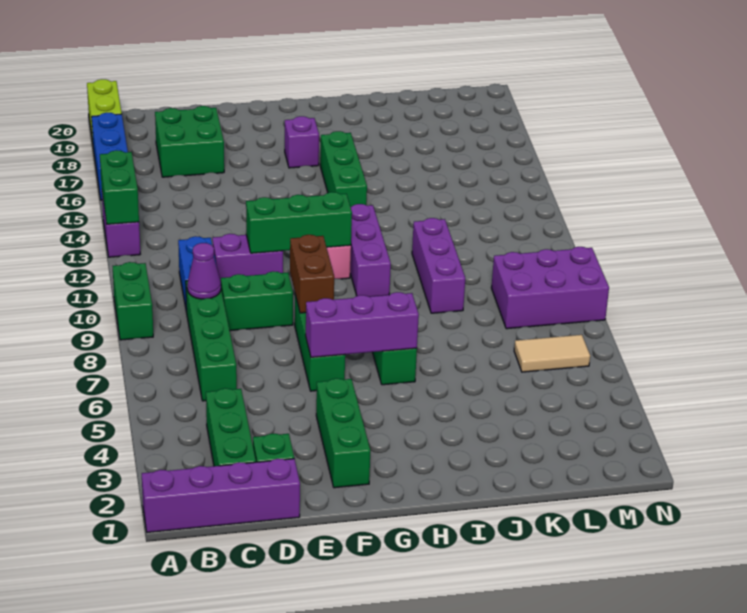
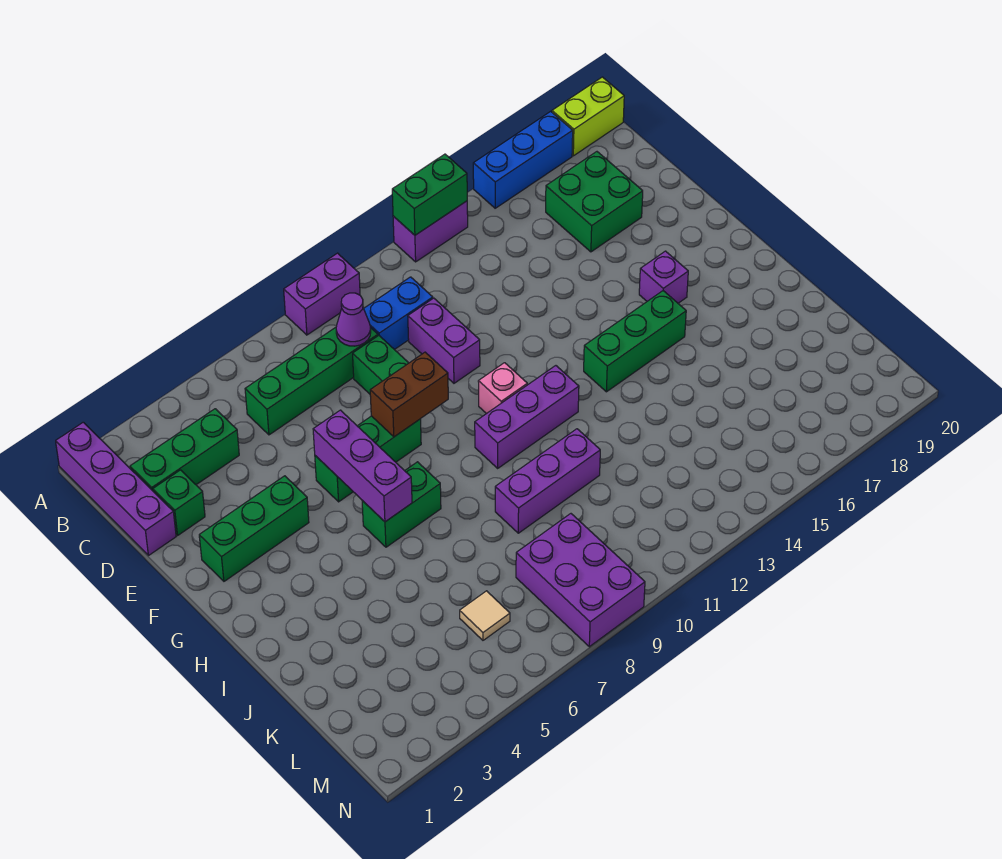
green brick A9:A10 level 1 -> purple brick A9:A10 level 1
green brick E11:G11 level 2 -> none
tan tile L6:M6 level 1 -> tan tile L6 level 1

